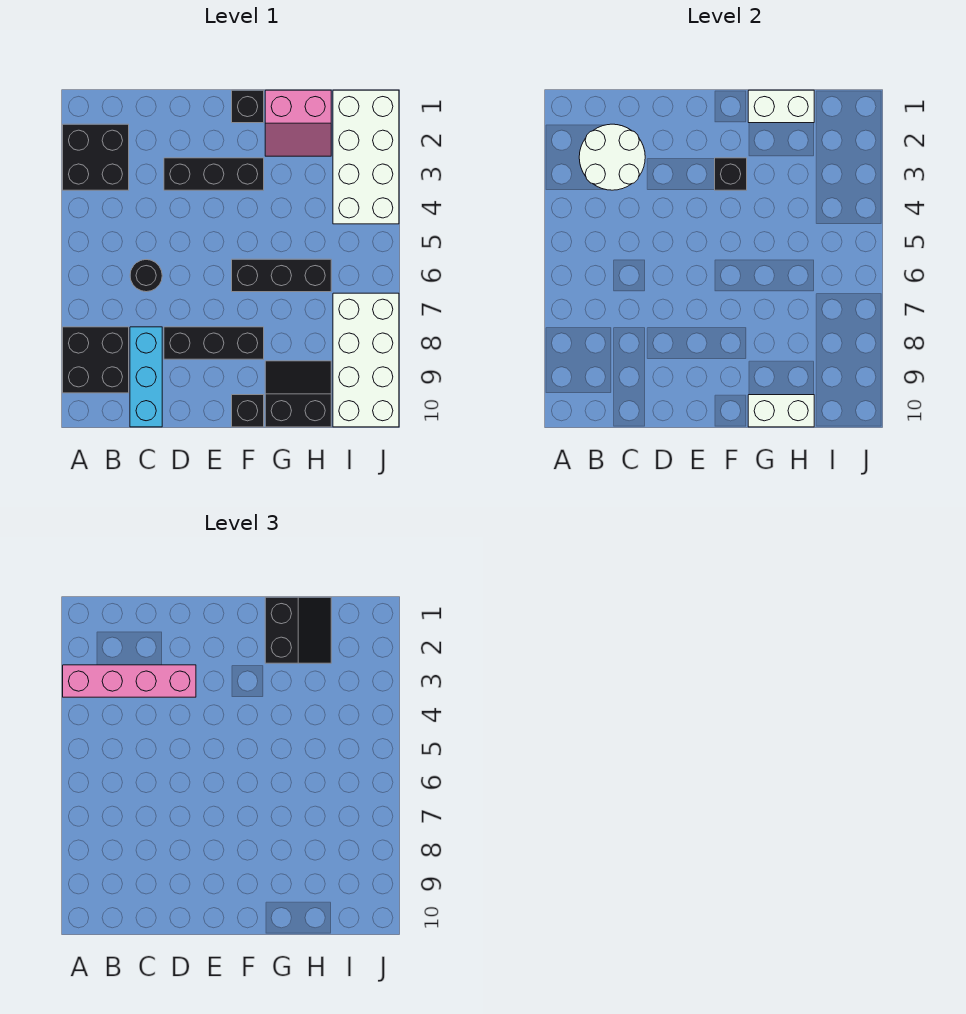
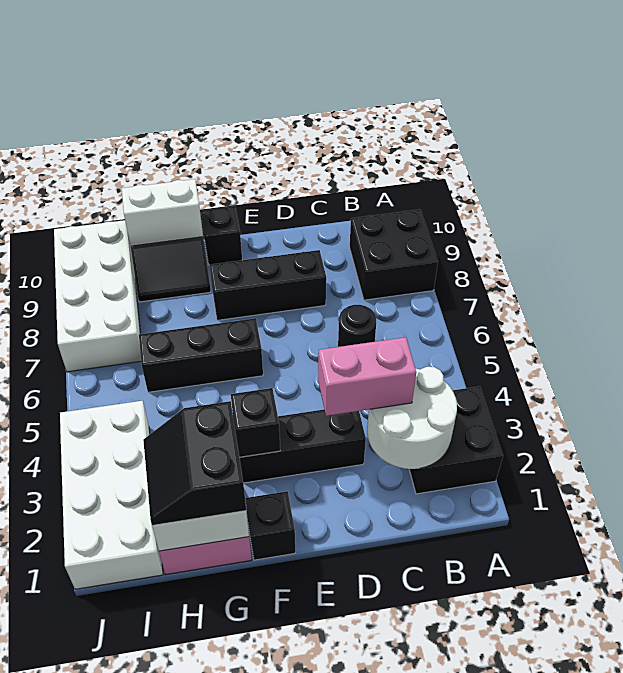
pink brick A3:D3 level 3 -> pink brick C3:D3 level 3
cyan brick C8:C10 level 1 -> none

